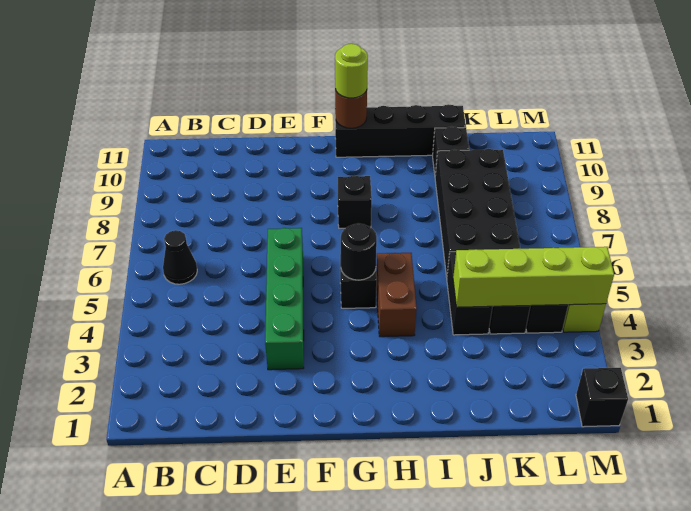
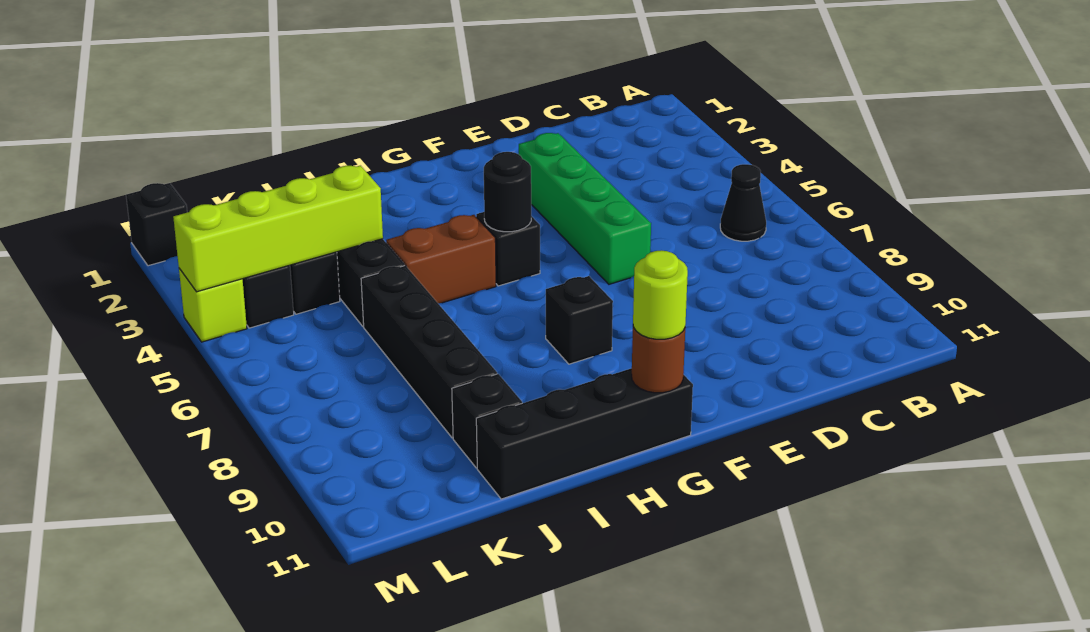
brown brick H4:H5 level 1 -> brown brick H5:I5 level 1
black brick J6:K9 level 1 -> black brick J6:J9 level 1

